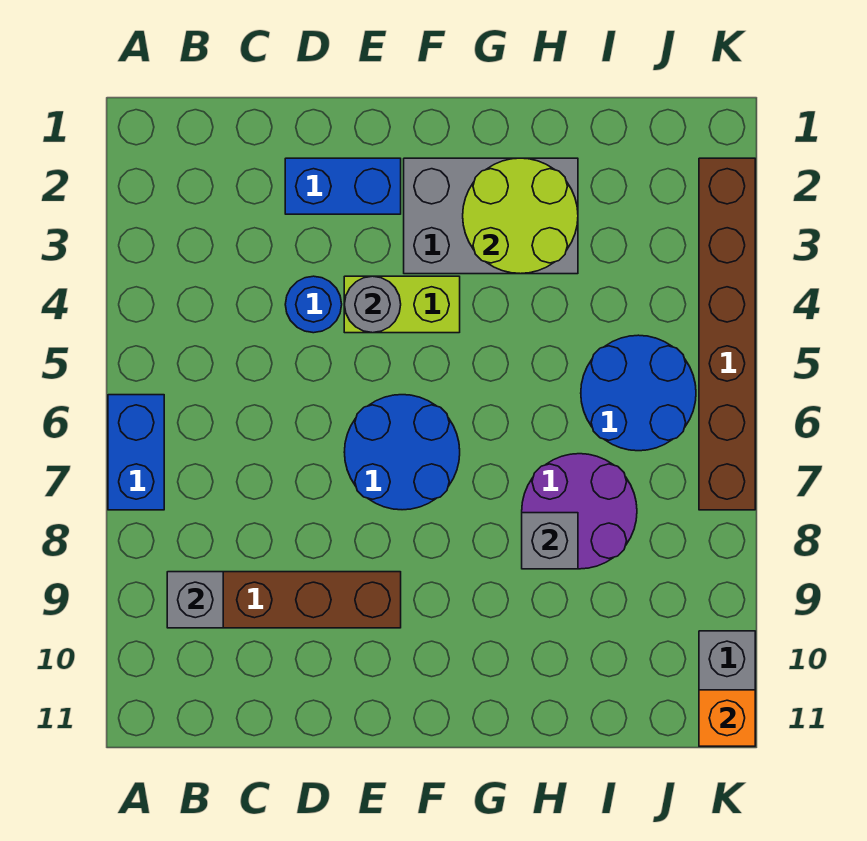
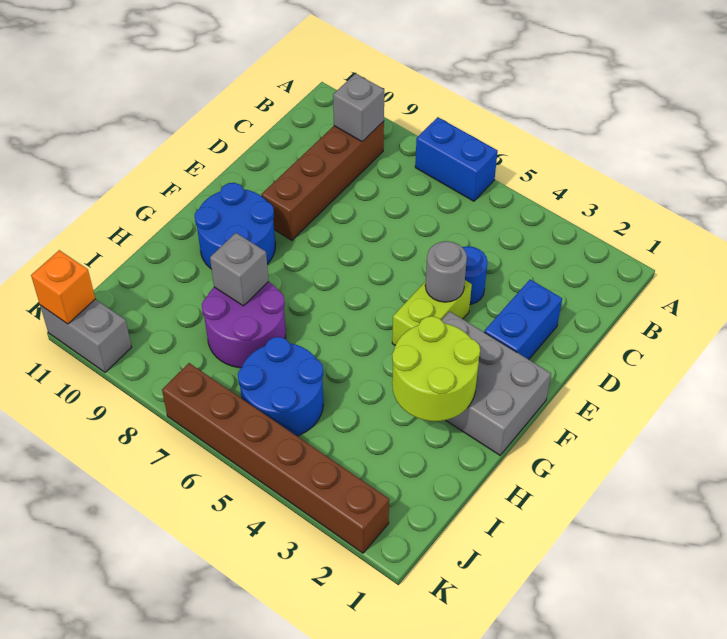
blue round brick E6:F7 level 1 -> blue round brick F9:G10 level 1
grey brick F2:H3 level 1 -> grey brick F1:G3 level 1

